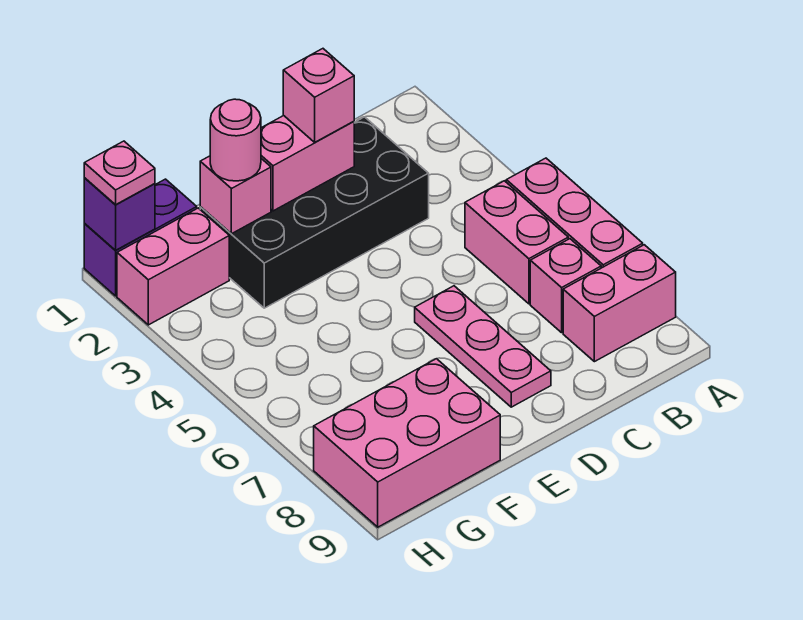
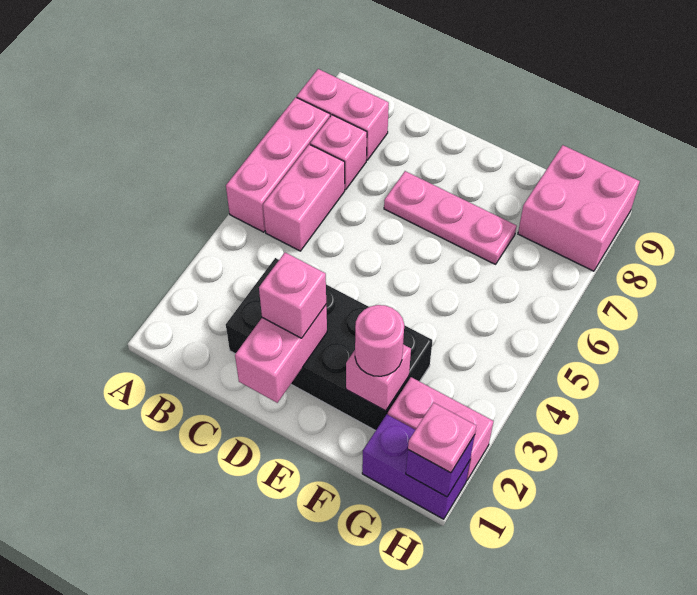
pink brick D2:E2 level 2 -> pink brick D1:D2 level 2
pink plate D6:D8 level 1 -> pink plate D7:F7 level 1
pink brick F8:H9 level 1 -> pink brick G8:H9 level 1

